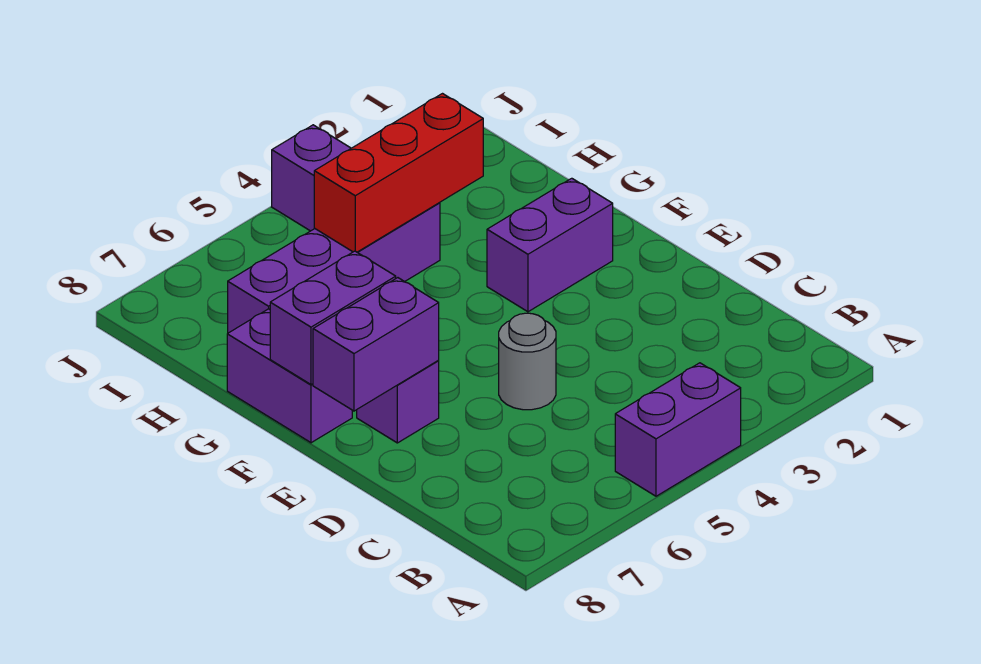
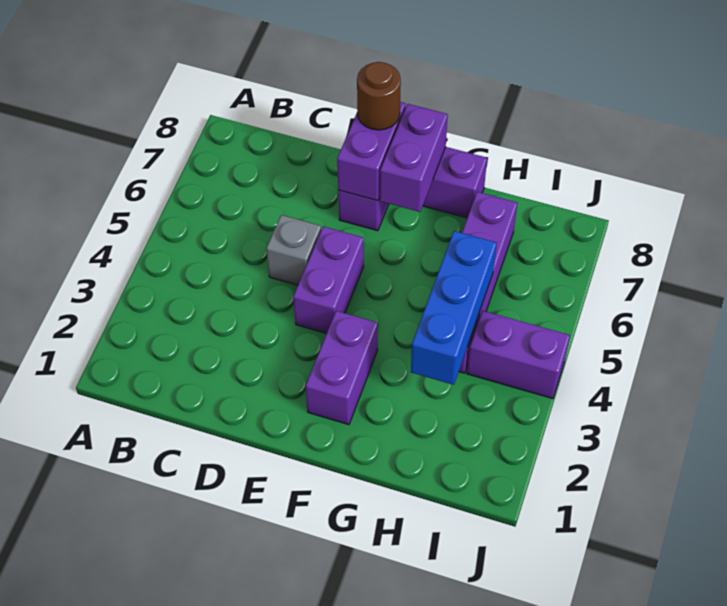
purple brick A4:A5 level 1 -> purple brick E4:E5 level 1
grey round brick D5 level 1 -> grey brick D5 level 1
none -> brown round brick E8 level 3
red brick H3:H5 level 2 -> blue brick H3:H5 level 2

